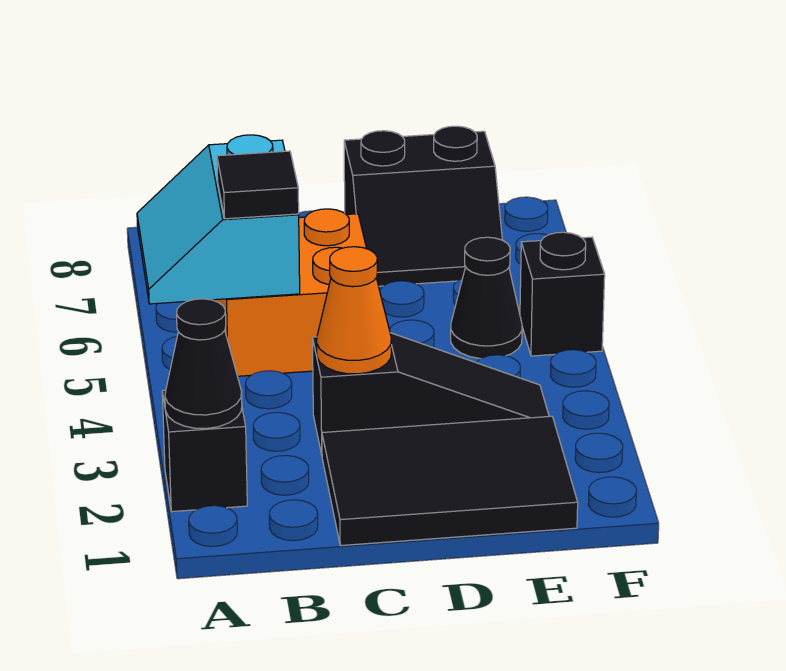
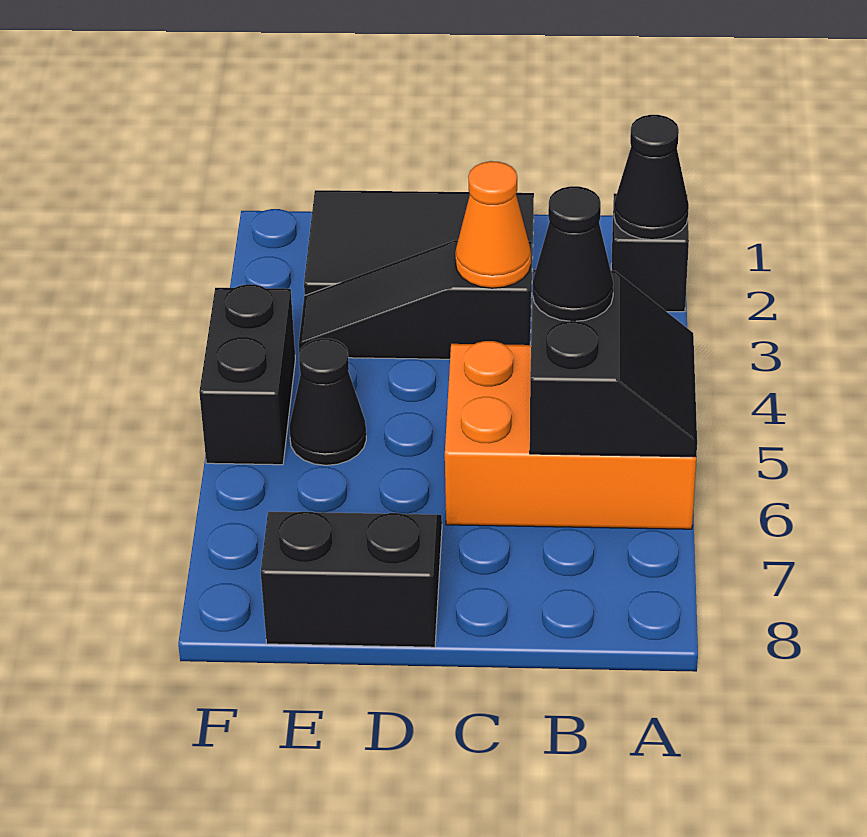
cyan slope A5:B6 level 2 top B -> black slope A5:B6 level 2 top B
orange brick B5:C6 level 1 -> orange brick A5:C6 level 1
black tile B5 level 3 -> black cone B5 level 3
black brick F5 level 1 -> black brick F4:F5 level 1

